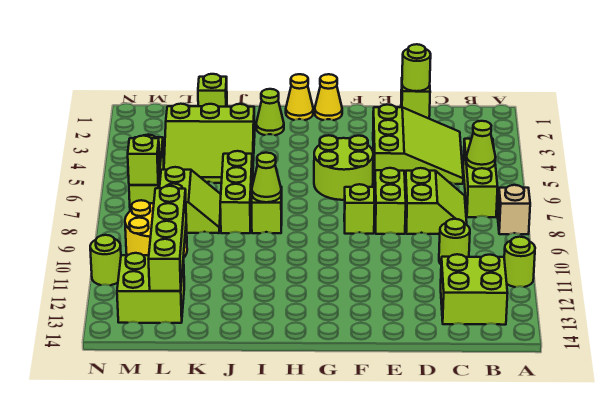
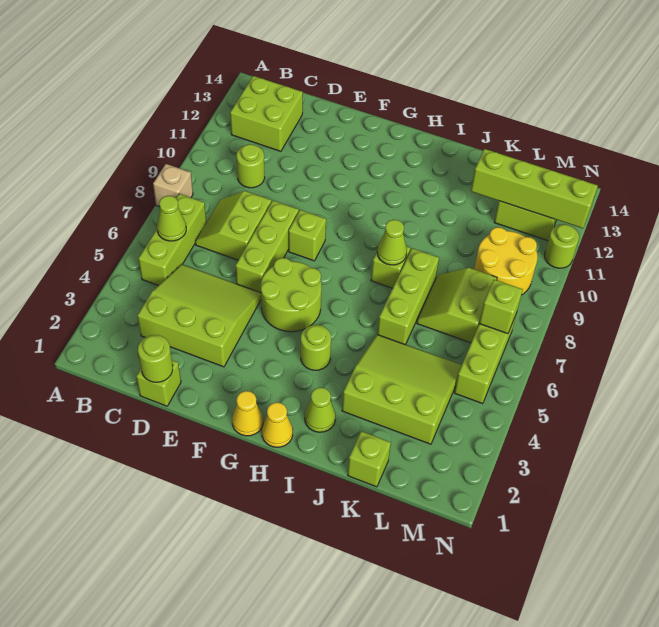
lime round brick A11 level 1 -> lime round brick H4 level 1
lime slope C3:E5 level 1 top E -> lime slope C3:E5 level 1 top 3
lime brick E7:E8 level 1 -> lime brick E6:E8 level 1
lime brick L10:L13 level 2 -> lime brick K12:N12 level 2

